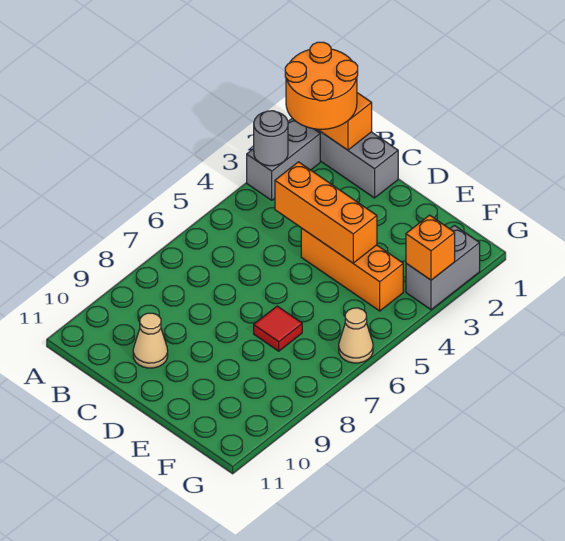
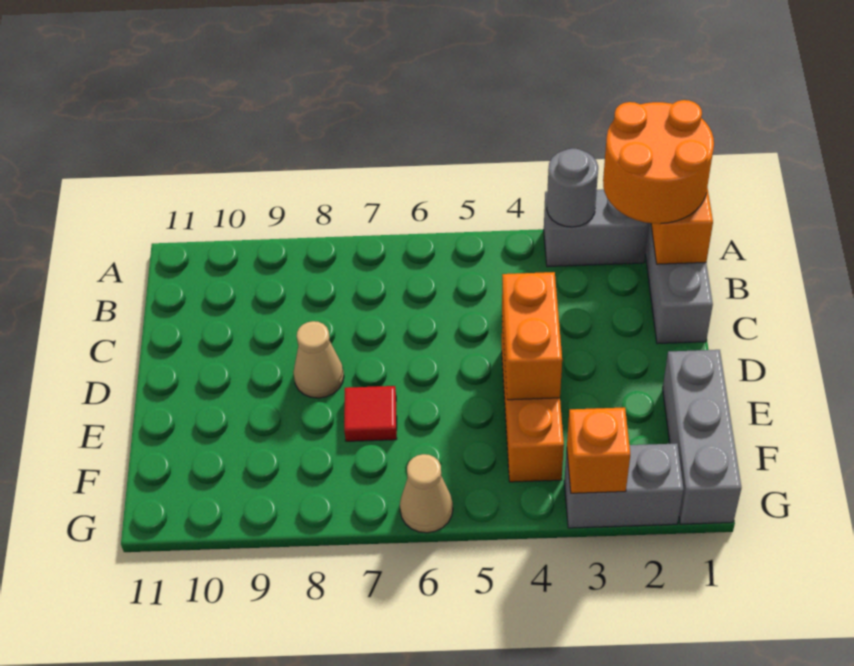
orange brick C4:E4 level 2 -> orange brick D4:E4 level 2
tan cone C10 level 1 -> tan cone D8 level 1
none -> grey brick E1:G1 level 1

